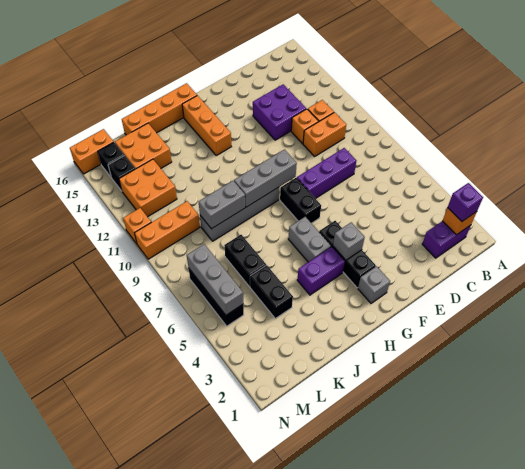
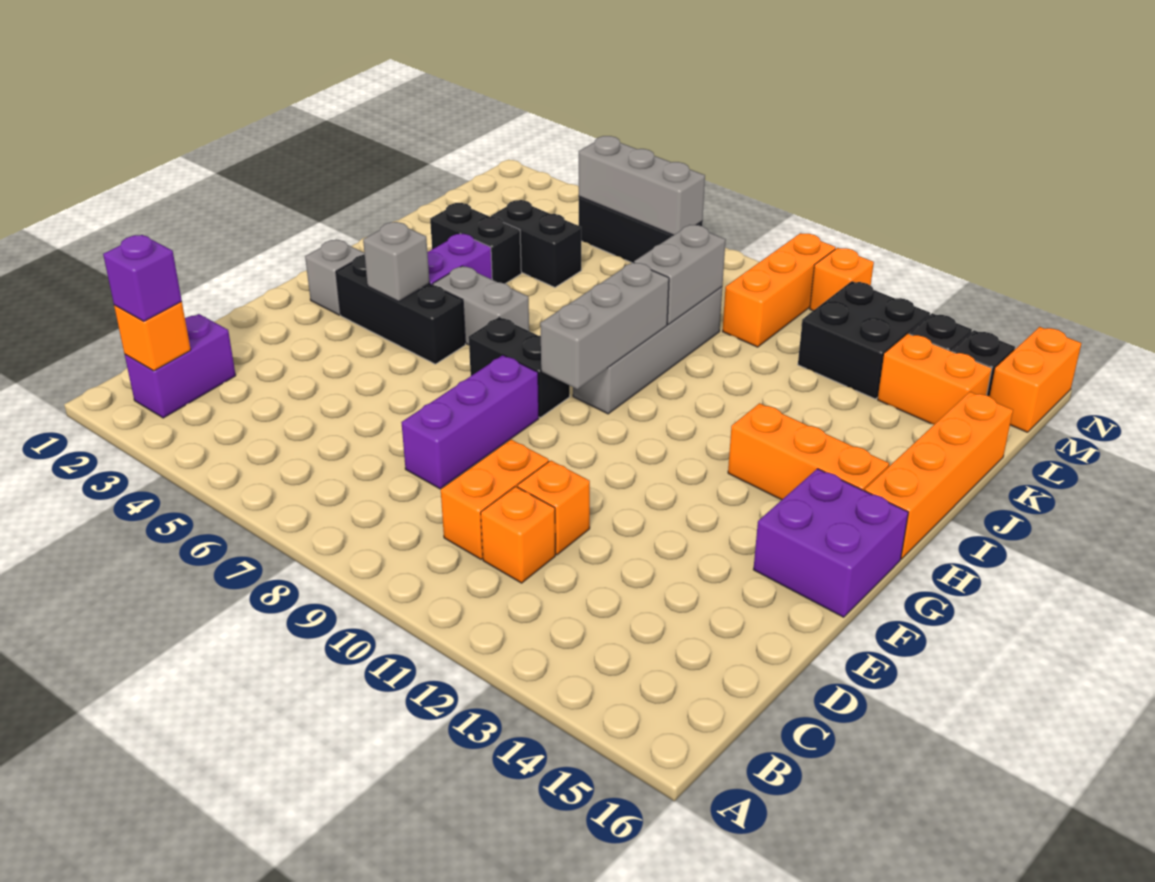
purple brick D12:E13 level 1 -> purple brick F15:G16 level 1
black brick K6:K7 level 1 -> black brick J3:J4 level 1
orange brick K14:L15 level 1 -> orange brick L14:L15 level 1
orange brick L12:M13 level 1 -> black brick L12:M13 level 1

